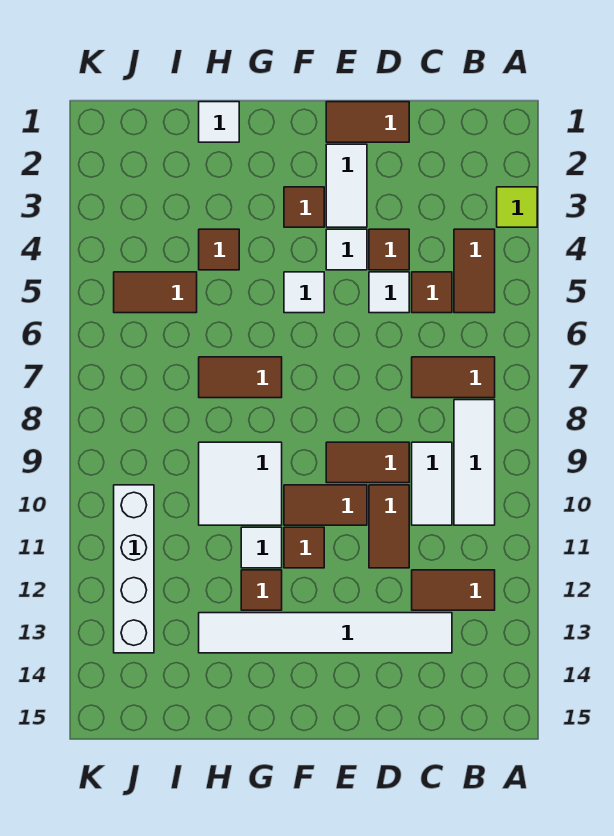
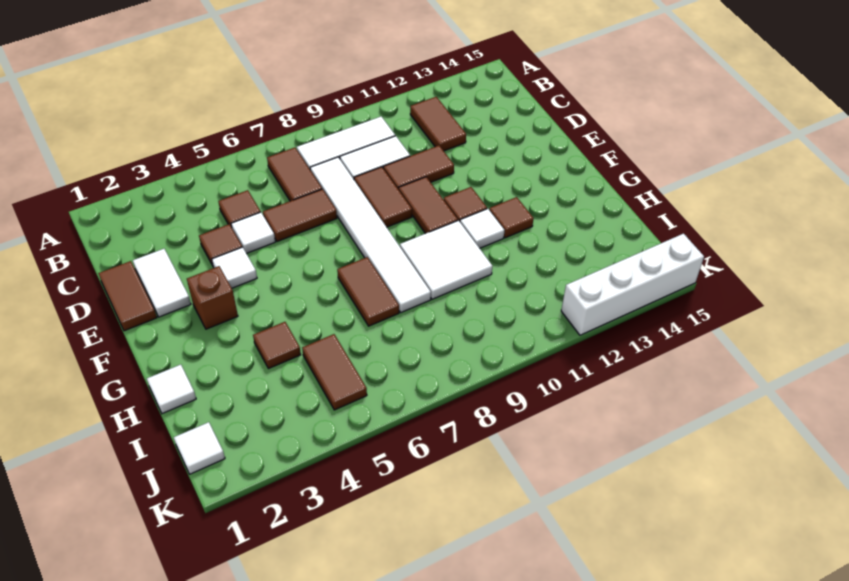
lime tile A3 level 1 -> none
brown tile B4:B5 level 1 -> brown tile D6:D7 level 1
white tile C13:H13 level 1 -> white tile C8:H8 level 1
white tile E2:E3 level 1 -> white tile D2:E2 level 1
brown tile F3 level 1 -> brown brick F3 level 1
white tile F5 level 1 -> white tile J1 level 1
white brick J10:J13 level 1 -> white brick K12:K15 level 1

